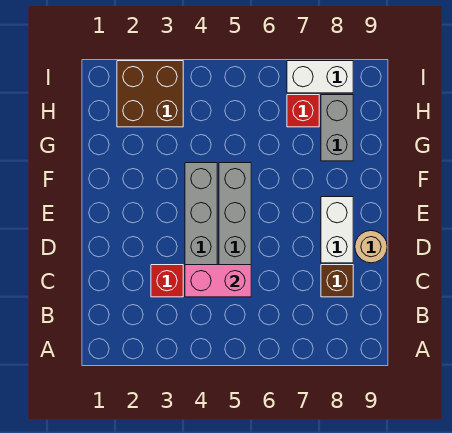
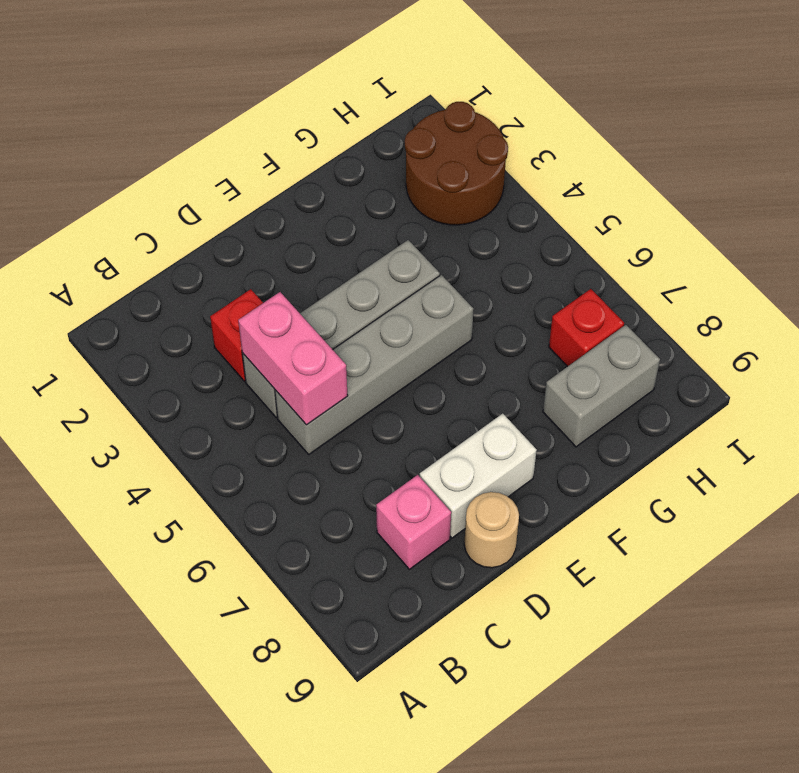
brown brick C8 level 1 -> pink brick C8 level 1
brown brick H2:I3 level 1 -> brown round brick H2:I3 level 1
white brick I7:I8 level 1 -> none

